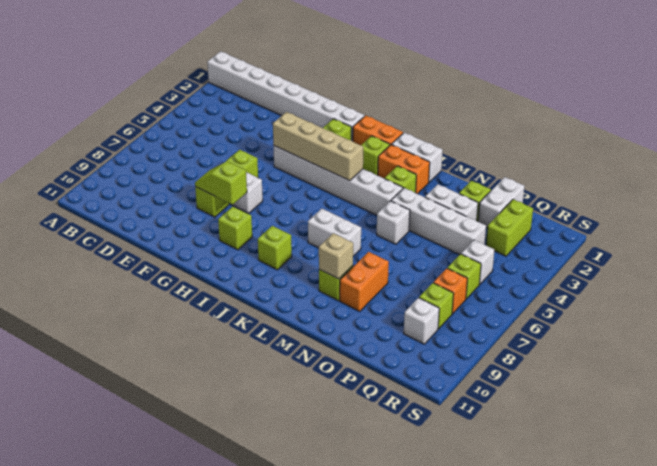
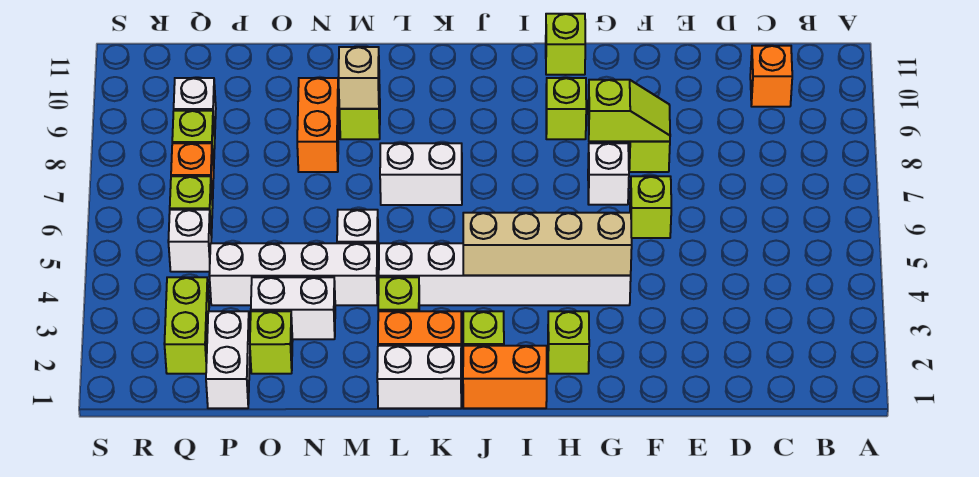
white brick A1:H1 level 1 -> none
none -> orange brick C10 level 1
lime brick J9 level 1 -> lime brick H11 level 1

